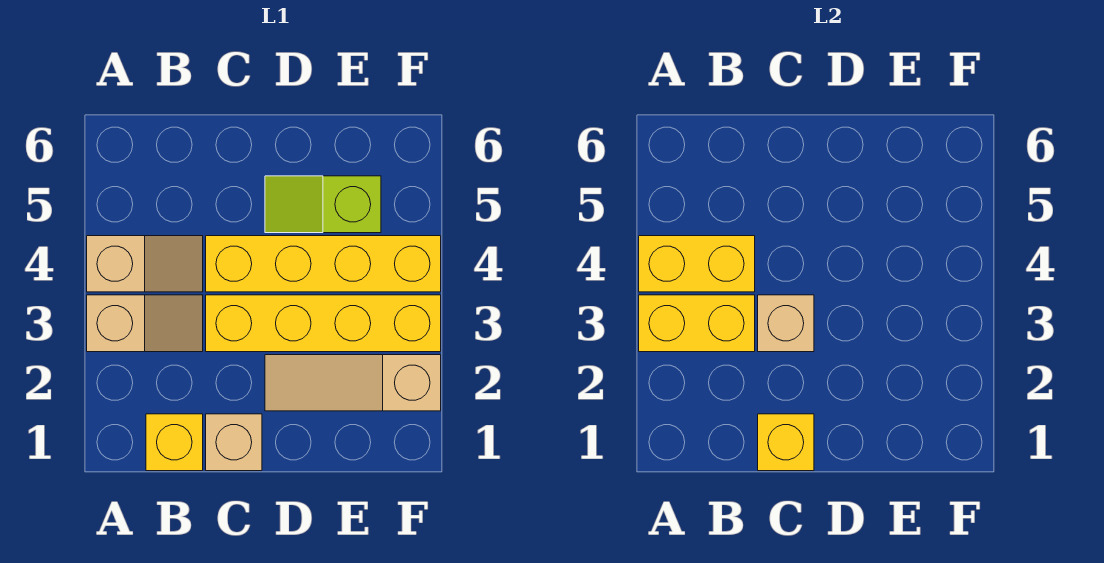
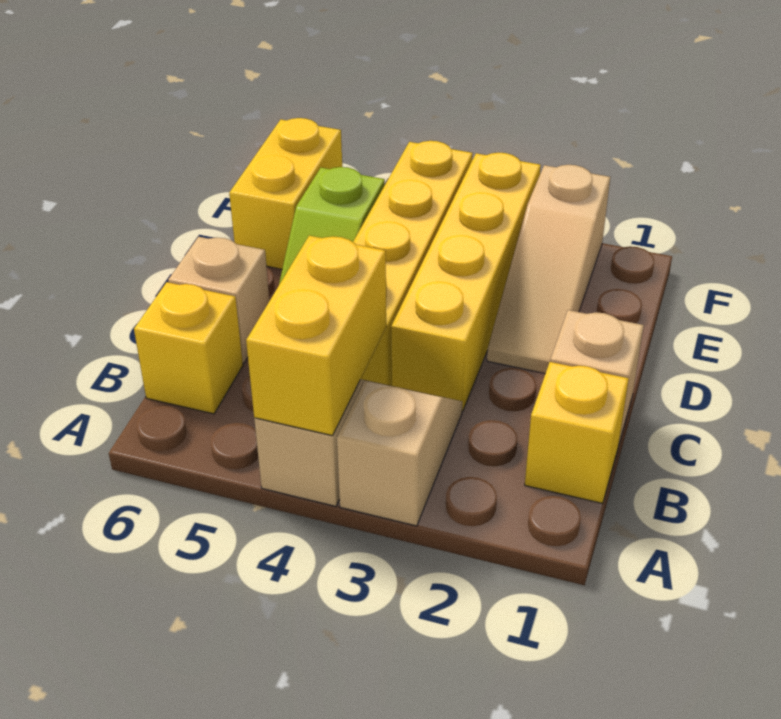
yellow brick A3:B3 level 2 -> yellow brick E6:F6 level 1
yellow brick C1 level 2 -> yellow brick B6 level 1
tan brick C3 level 2 -> tan brick C6 level 1

